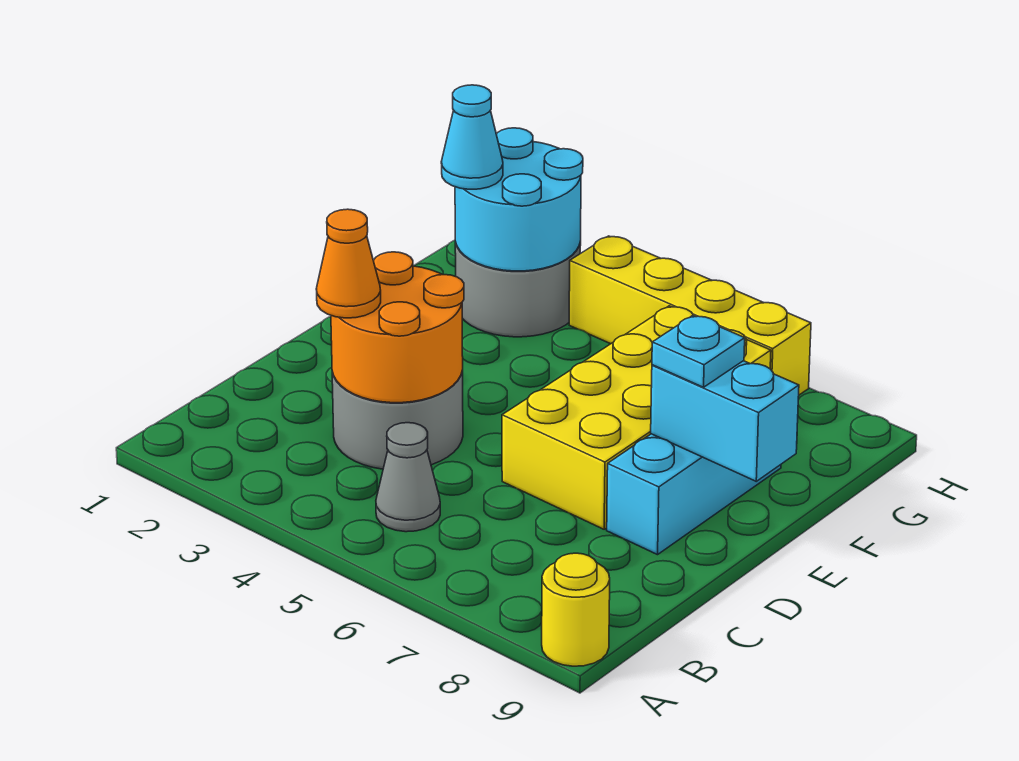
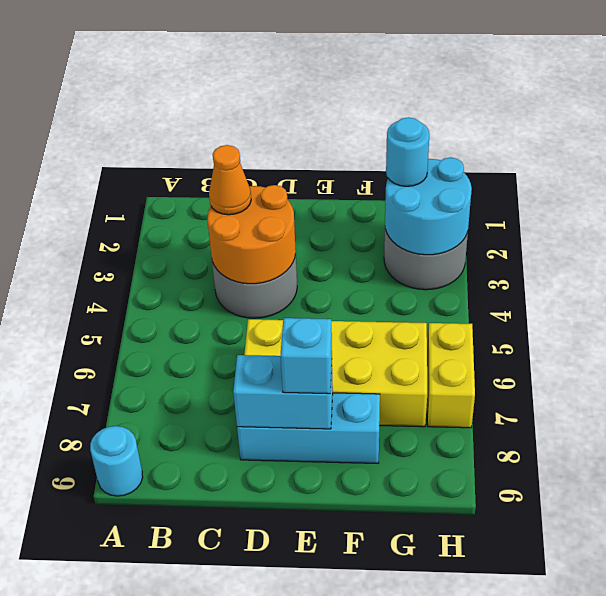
yellow round brick A9 level 1 -> cyan round brick A9 level 1
grey cone B5 level 1 -> none
cyan brick E8:E9 level 2 -> cyan brick D8:E8 level 2
cyan plate E8 level 3 -> cyan brick E8 level 3
cyan cone G2 level 3 -> cyan round brick G2 level 3
yellow brick H4:H7 level 1 -> yellow brick H6:H7 level 1

